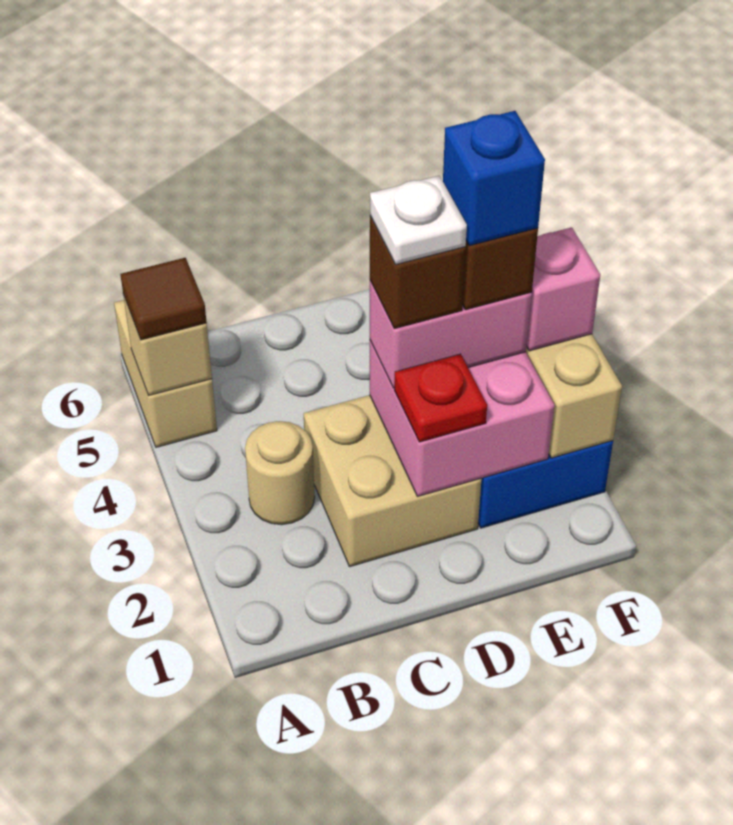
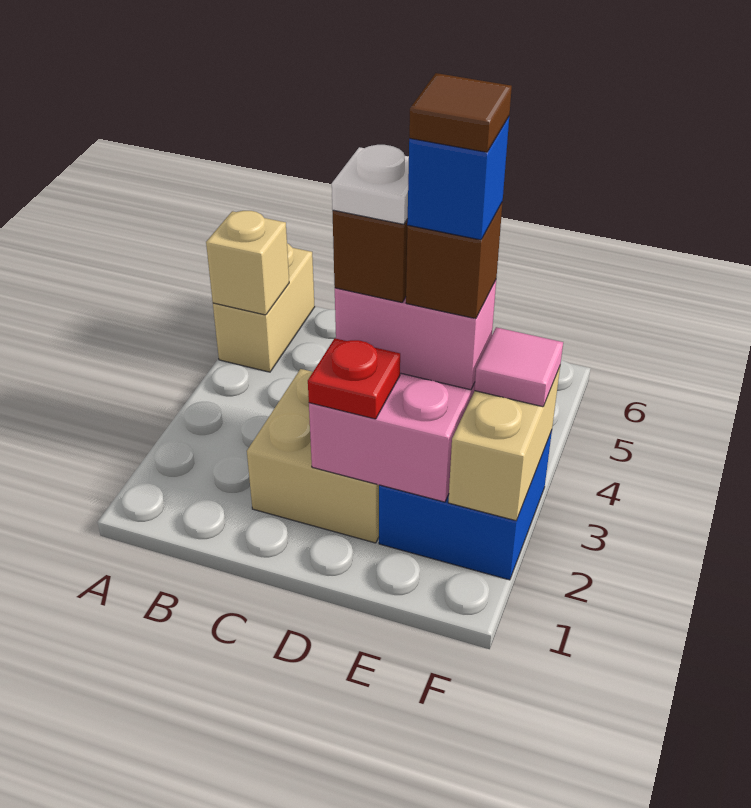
brown tile A5 level 3 -> brown tile E3 level 6
tan round brick B3 level 1 -> none
pink brick F3 level 3 -> pink tile F3 level 3

